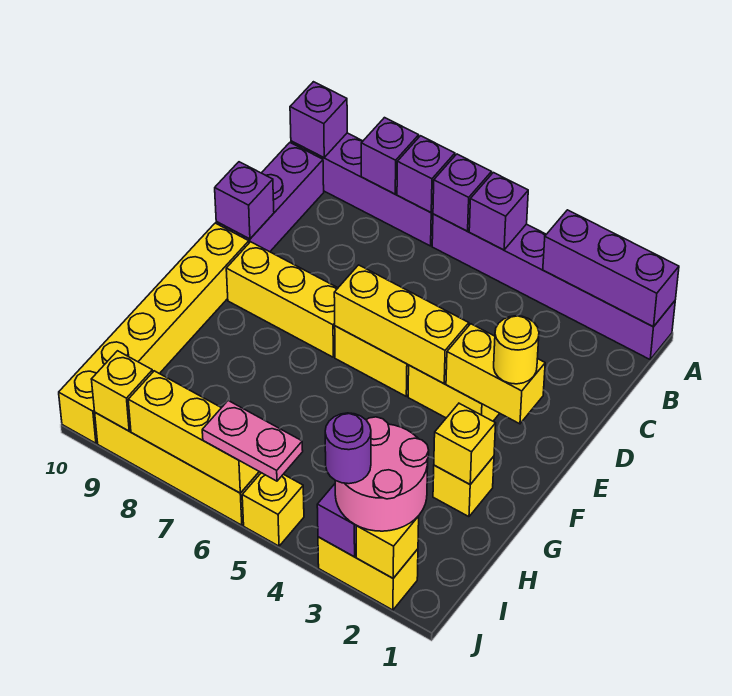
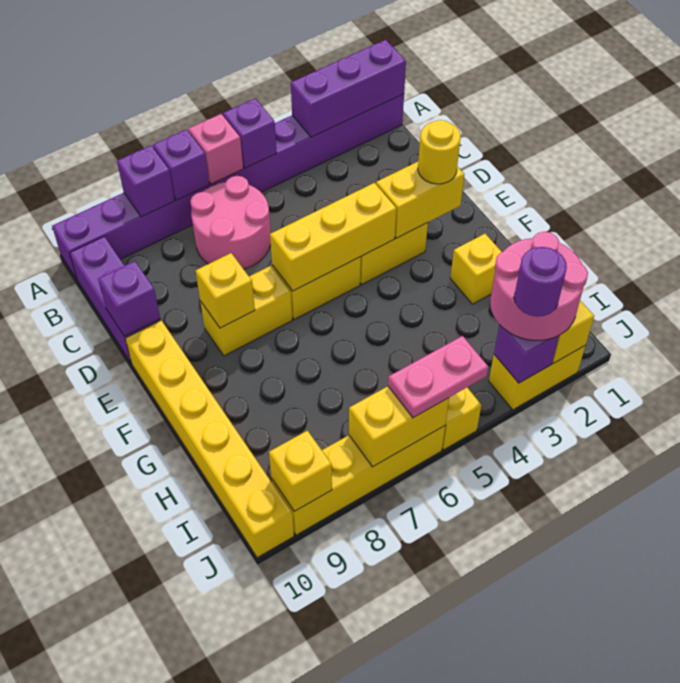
purple brick A6 level 2 -> pink brick A6 level 2
purple brick A10 level 2 -> none
none -> pink round brick B6:C7 level 1
yellow brick E7:E9 level 1 -> yellow brick E7:E8 level 1
yellow brick G2 level 2 -> yellow brick E8 level 2
yellow brick J6:J8 level 2 -> yellow brick J6:J7 level 2

